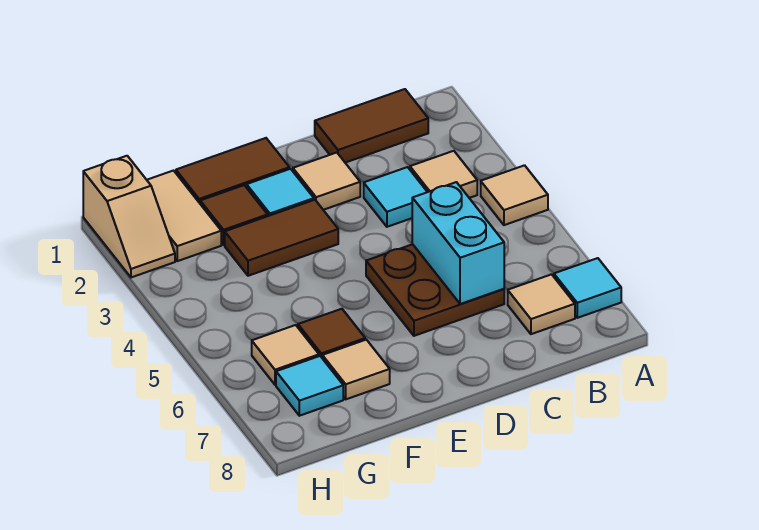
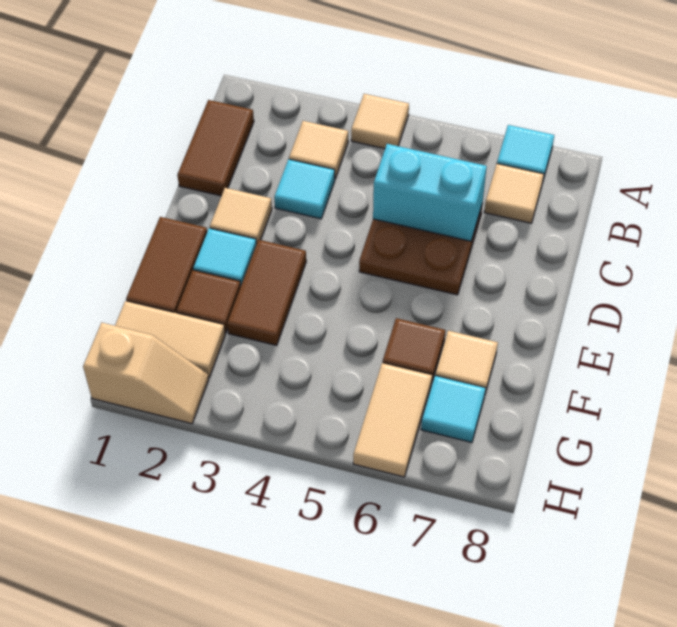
tan tile G6 level 1 -> tan tile G6:H6 level 1

